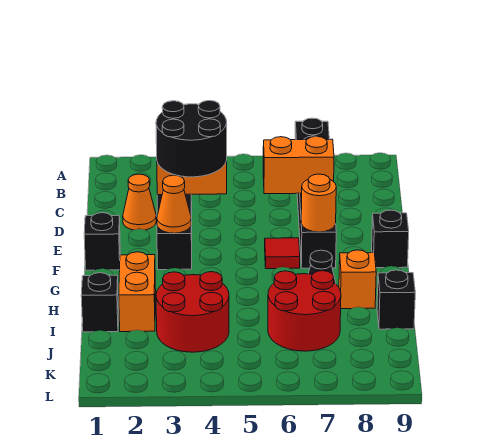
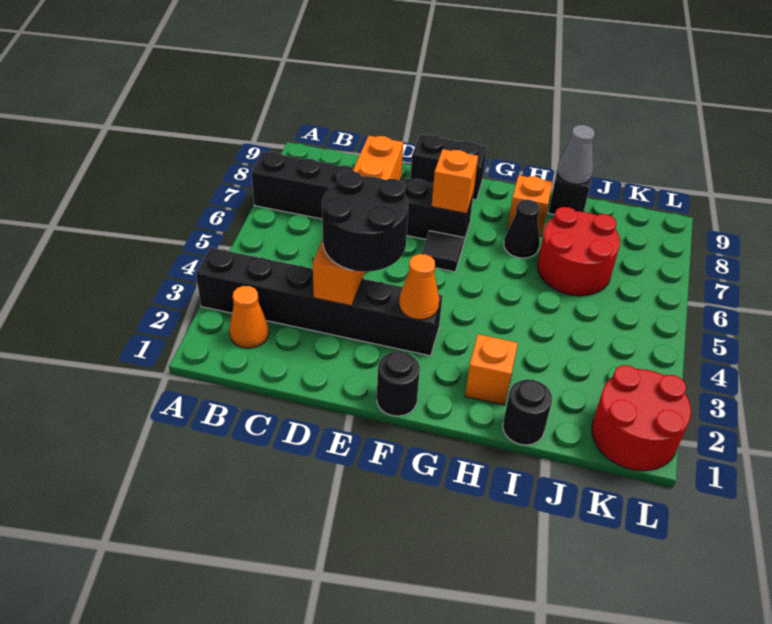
orange cone D2 level 1 -> orange cone B2 level 1
black brick F1 level 1 -> black round brick F1 level 1
red tile F6 level 1 -> black tile F6 level 1
orange round brick F7 level 2 -> orange brick F7 level 2
black brick F9 level 1 -> black brick E9:F9 level 1
orange brick H2:I2 level 1 -> orange brick H2 level 1
black brick I1 level 1 -> black round brick I1 level 1
red round brick I3:J4 level 1 -> red round brick K1:L2 level 1
none -> grey cone I9 level 2

